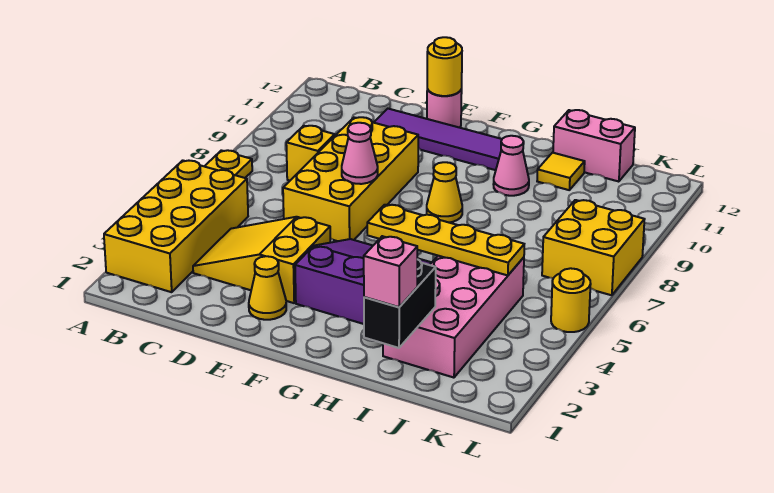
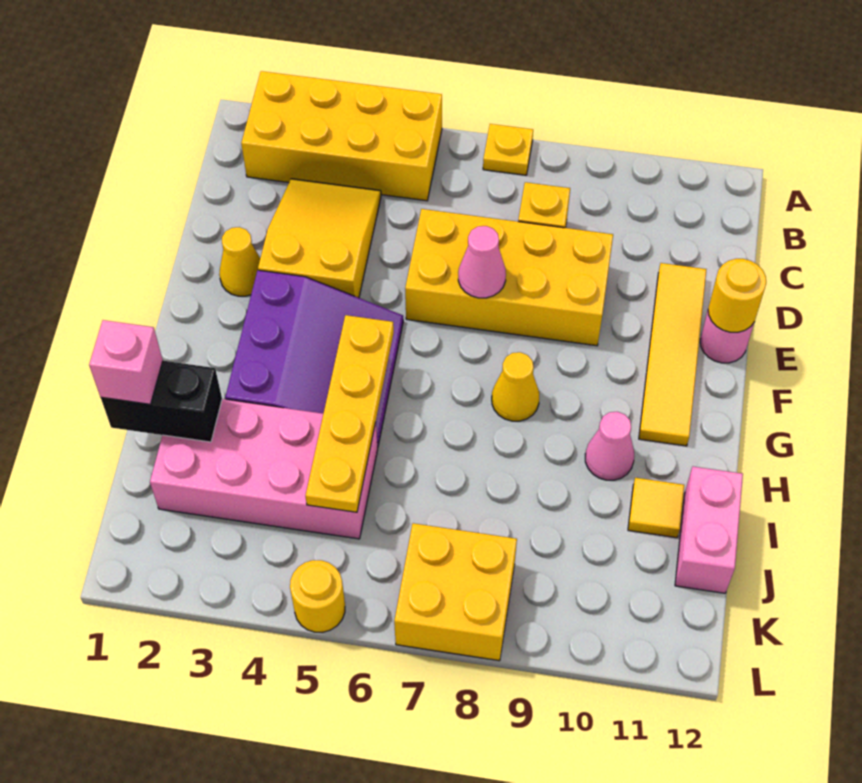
purple tile D11:G11 level 1 -> yellow tile D11:G11 level 1

